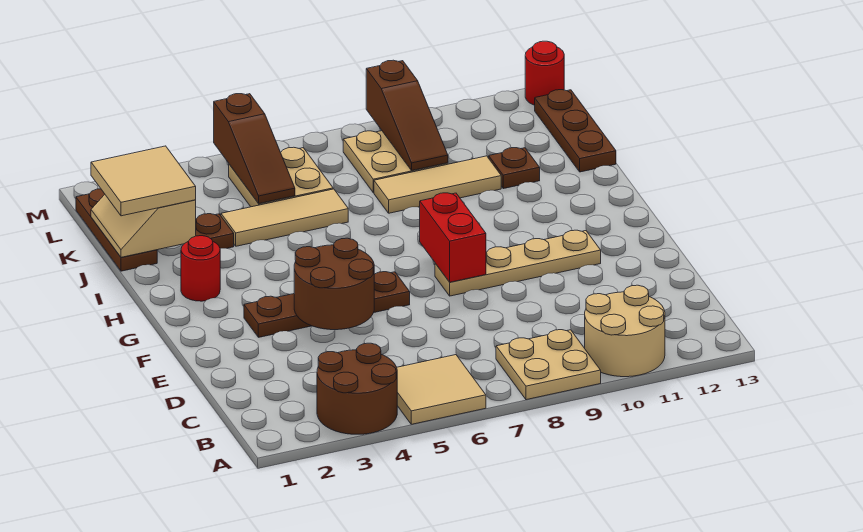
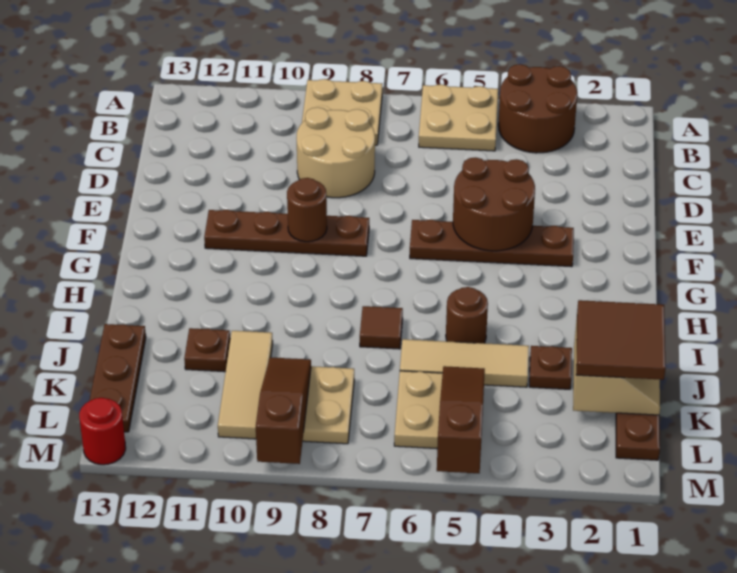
tan tile A5:B6 level 1 -> tan plate A5:B6 level 1
tan round brick A10:B11 level 1 -> tan round brick C8:D9 level 1
tan plate F8:F11 level 1 -> brown plate F8:F11 level 1
red brick F8:G8 level 2 -> none
none -> brown round brick F9 level 2
red round brick H2 level 1 -> none
none -> brown round brick I5 level 1
none -> brown tile I7 level 1
tan tile J1:K2 level 3 -> brown tile J1:K2 level 3
tan tile J8:J10 level 1 -> tan tile J10:L10 level 1

